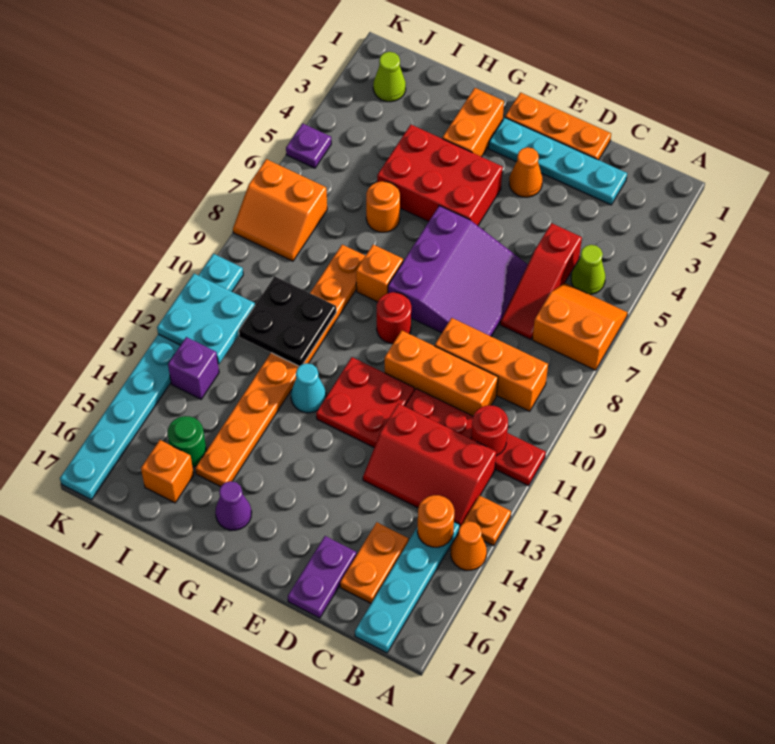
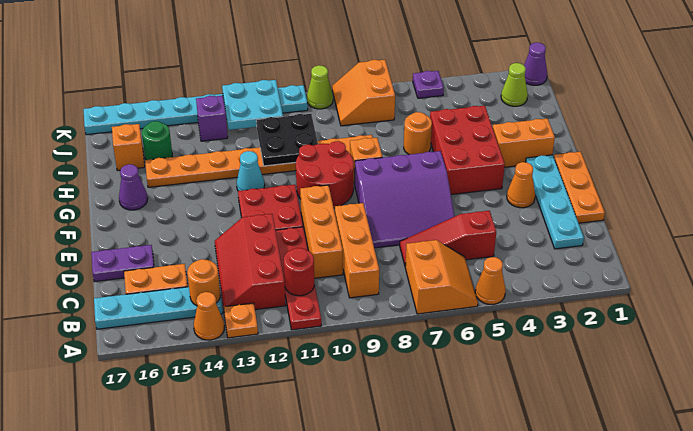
none -> orange cone A5 level 1
lime cone B5 level 1 -> lime cone K9 level 1
red round brick F9 level 1 -> red round brick F9:G10 level 1
none -> purple cone K1 level 1

